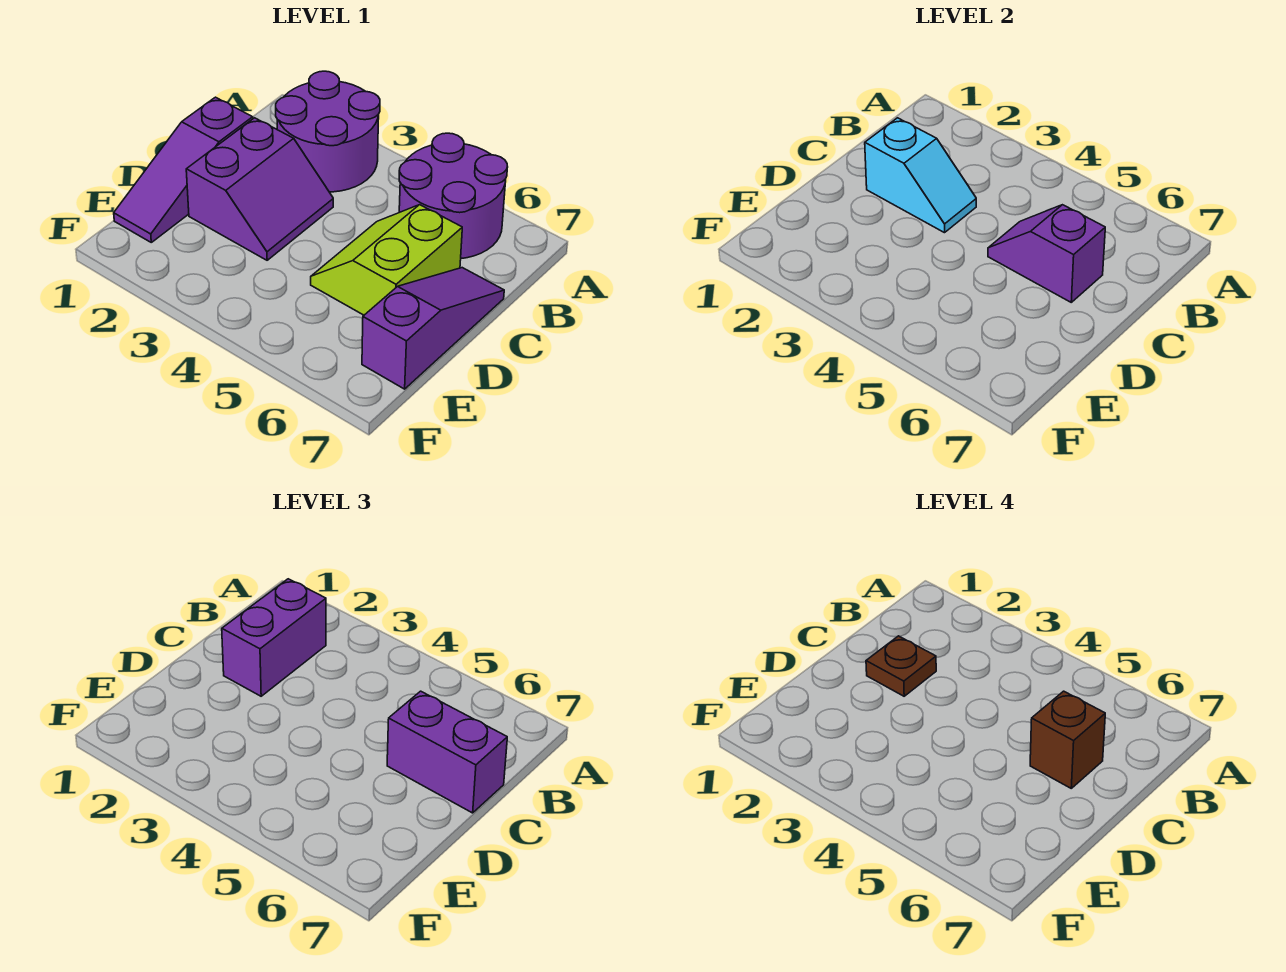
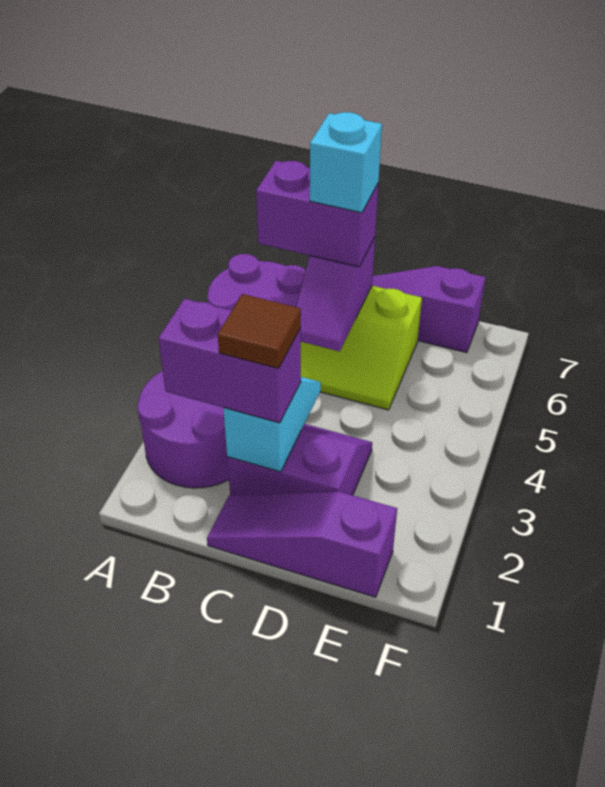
purple slope C1:E1 level 1 top C -> purple slope C1:E1 level 1 top E
brown plate C2 level 4 -> brown tile C2 level 4
purple brick C6:C7 level 3 -> purple brick B6:C6 level 3
brown brick C6 level 4 -> cyan brick C6 level 4

